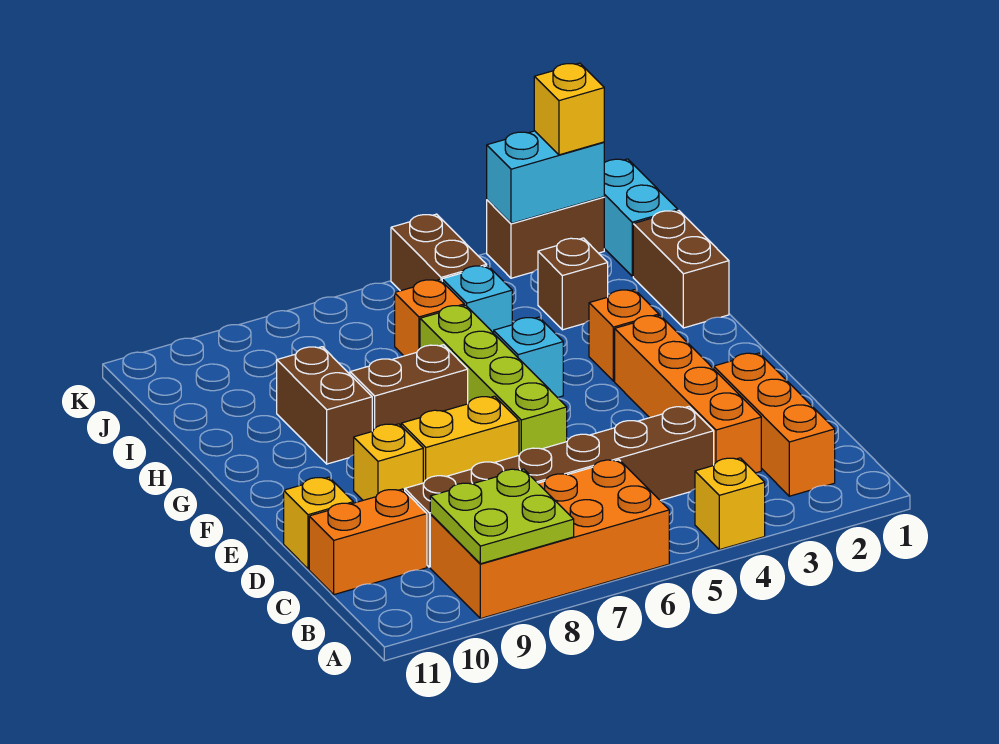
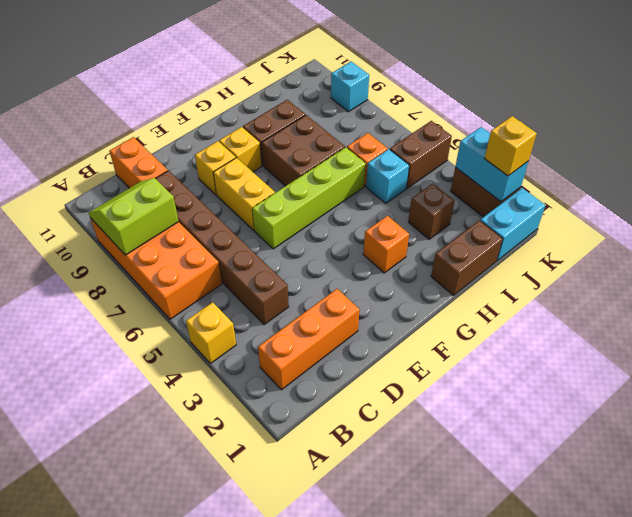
lime plate A8:B9 level 2 -> lime slope A8:B9 level 2 top 8
orange brick C3:F3 level 1 -> none
yellow brick D11 level 1 -> yellow brick F9 level 1
cyan brick G5 level 1 -> cyan brick K9 level 1
brown brick G7:G8 level 1 -> brown brick G7:H8 level 1

